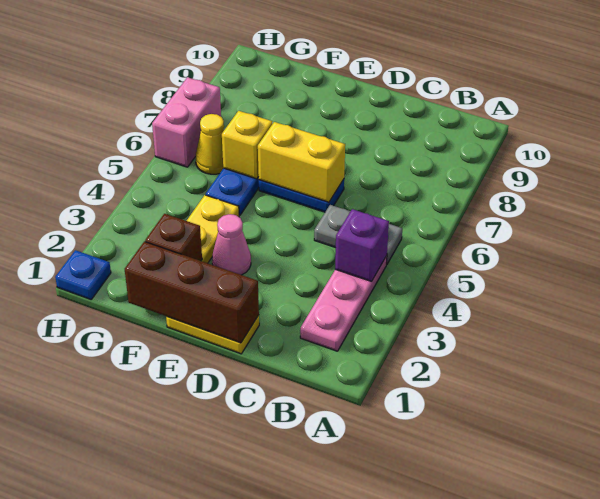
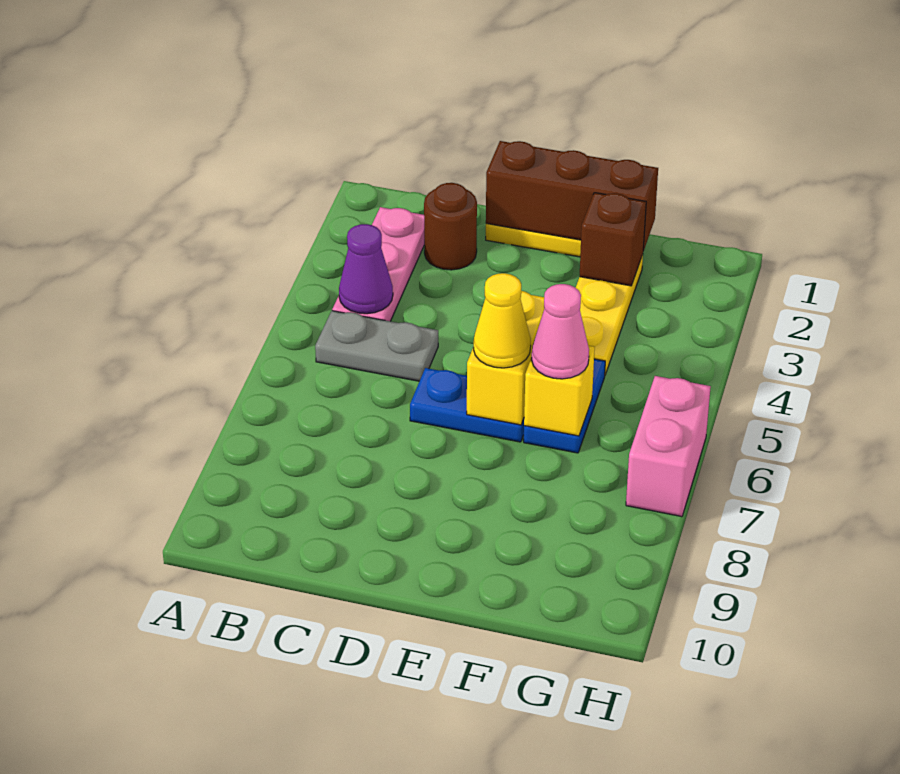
purple brick B4 level 2 -> purple cone B4 level 2
none -> brown round brick C2 level 1
yellow brick D6:E6 level 2 -> yellow brick E5:E6 level 2
pink cone E3 level 1 -> pink cone F6 level 3
yellow cone G6 level 1 -> yellow cone E6 level 3
blue plate H1 level 1 -> none

